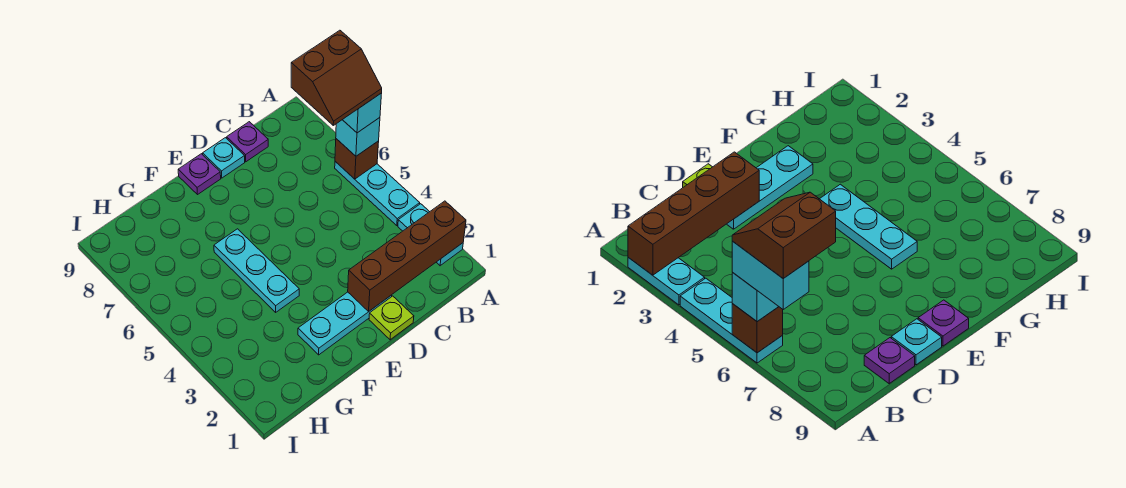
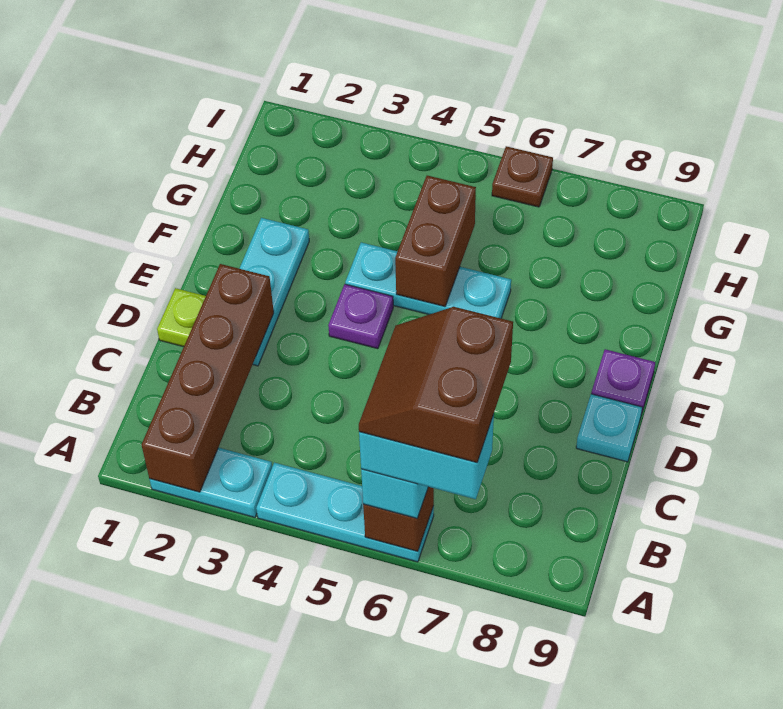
purple plate C9 level 1 -> purple plate E4 level 1
none -> brown brick F5:G5 level 2
none -> brown plate I6 level 1

